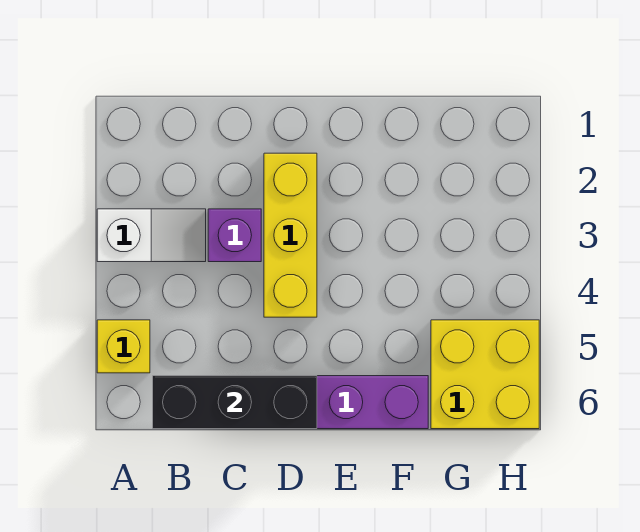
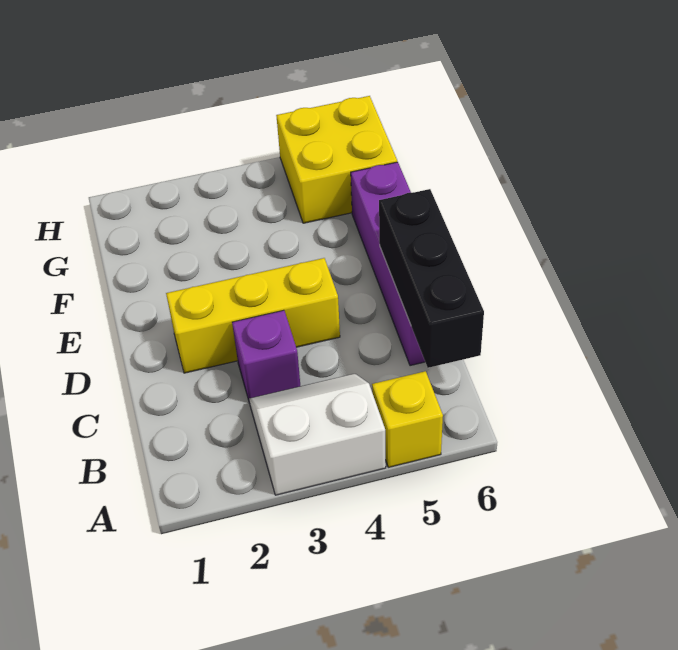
white slope A3:B3 level 1 top A -> white slope A3:B4 level 1 top A

